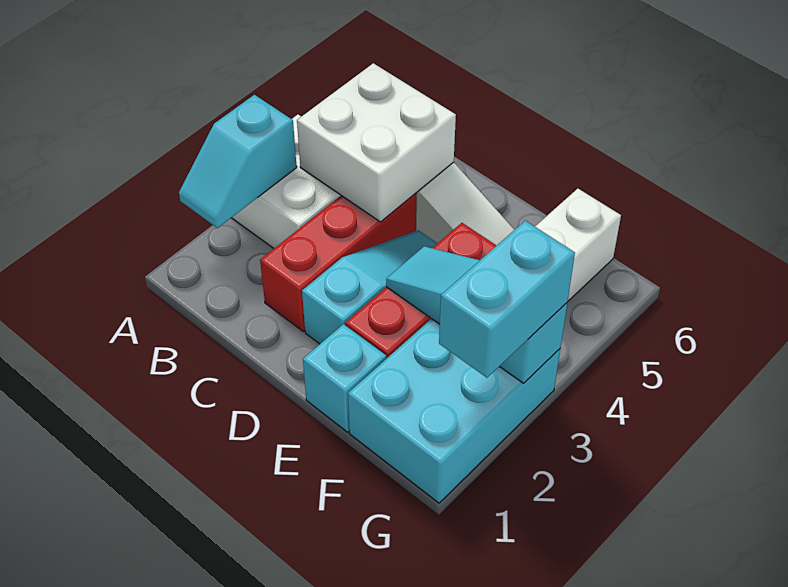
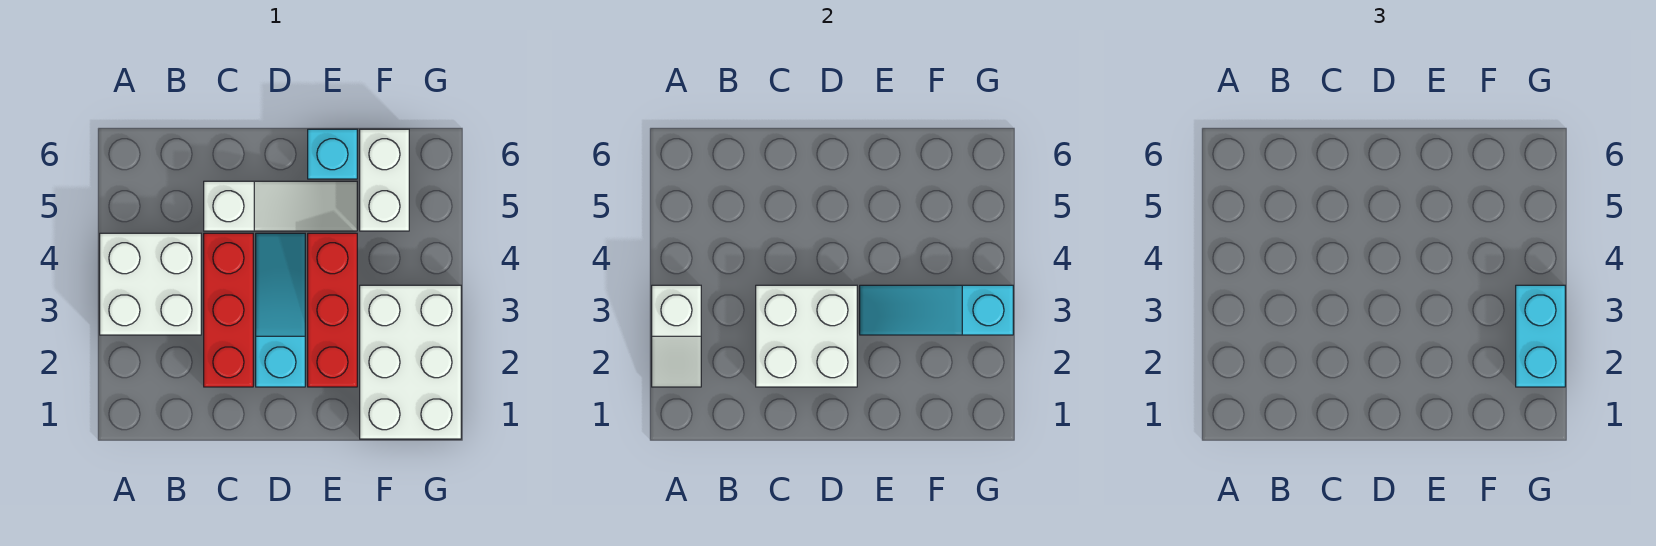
cyan slope A2:A3 level 2 top 3 -> white slope A2:A3 level 2 top 3
white brick B4:C5 level 2 -> white brick C2:D3 level 2
cyan brick E1 level 1 -> cyan brick E6 level 1
cyan brick F1:G3 level 1 -> white brick F1:G3 level 1

